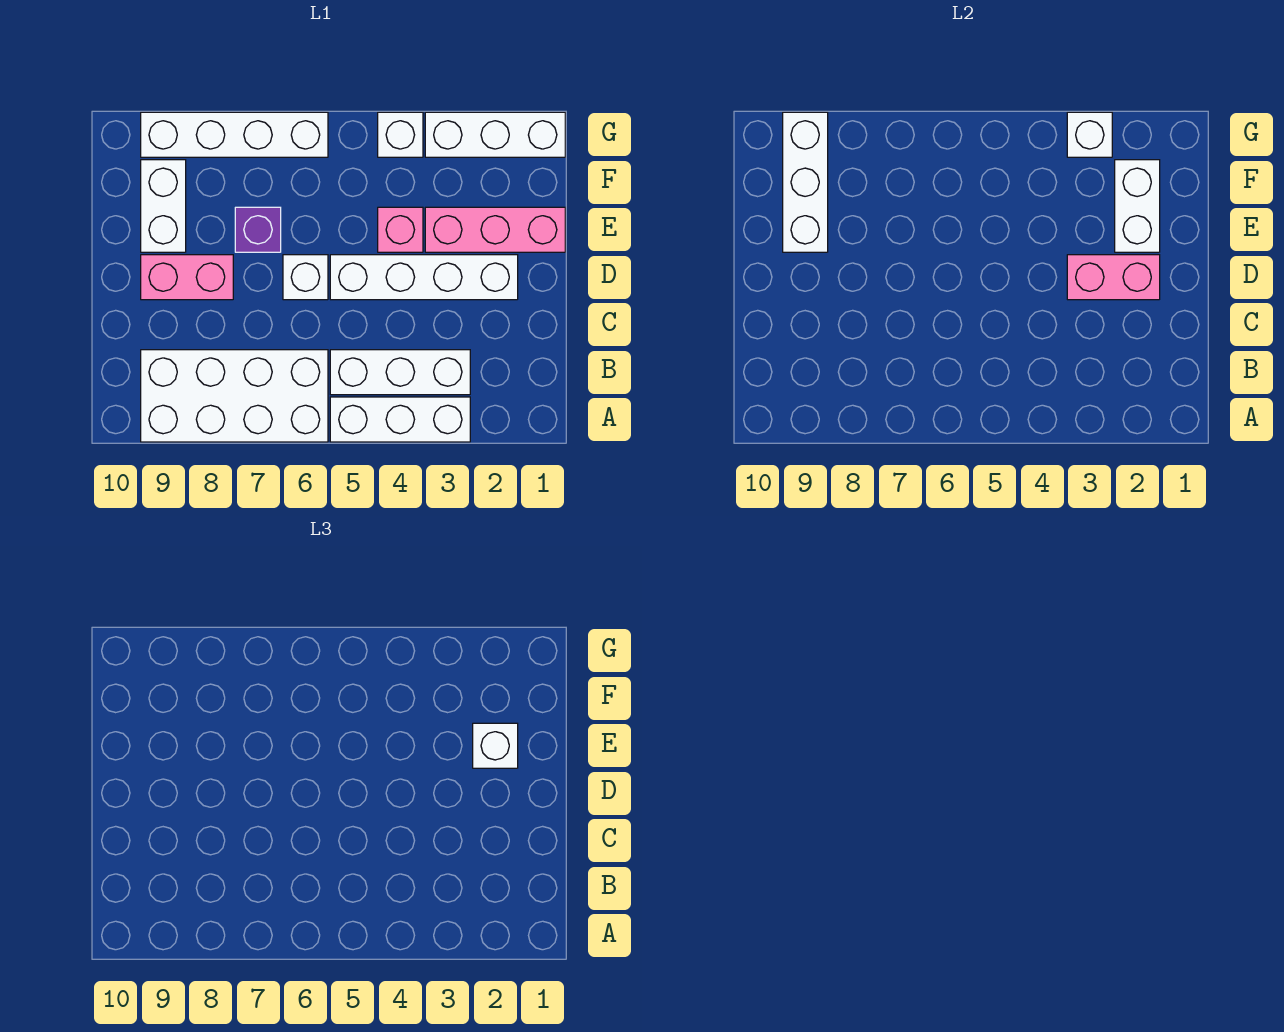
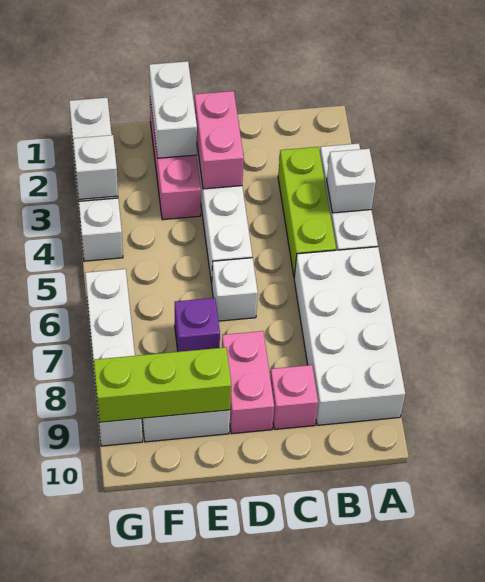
white brick B3:B5 level 1 -> lime brick B3:B5 level 1
white brick E2:F2 level 2 -> white brick E1:E2 level 2
white brick E2 level 3 -> white brick A4 level 2
pink brick E4 level 1 -> pink brick C9 level 1
white brick E9:G9 level 2 -> lime brick E9:G9 level 2

